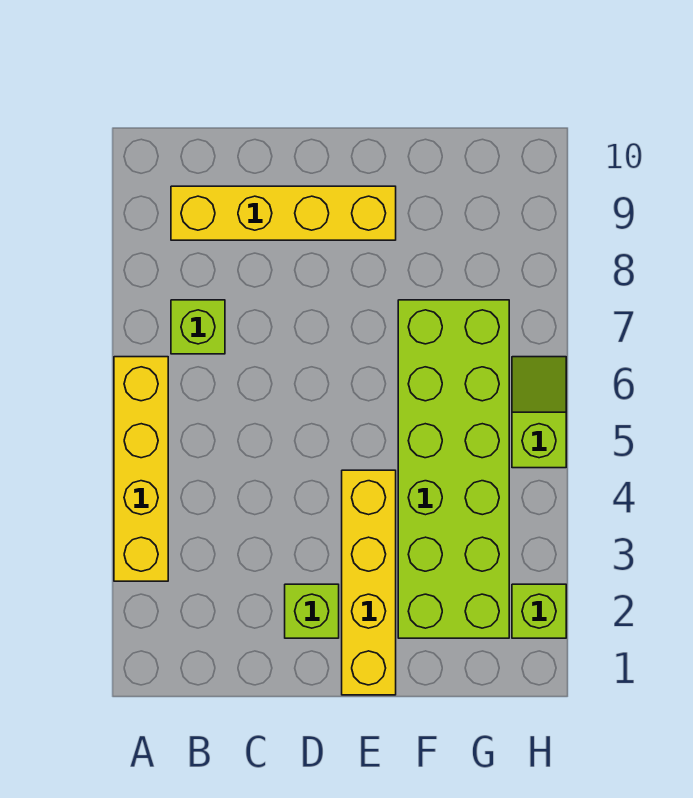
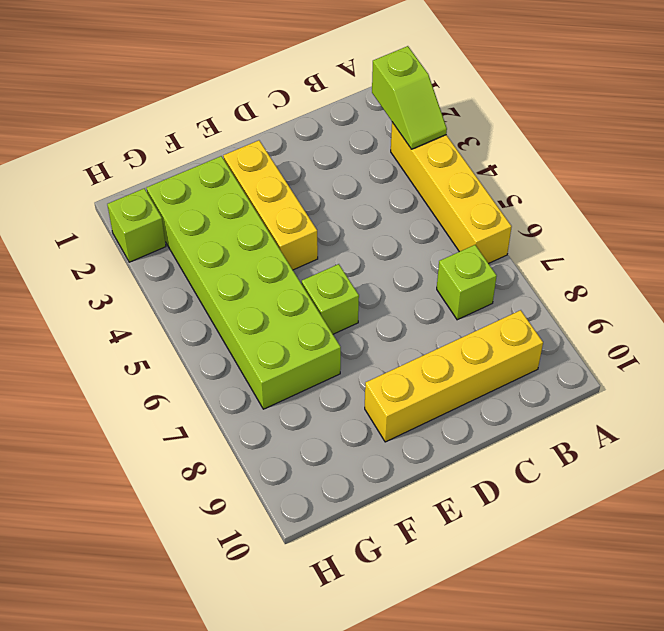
lime brick D2 level 1 -> lime brick E6 level 1
yellow brick E1:E4 level 1 -> yellow brick E2:E4 level 1
lime slope H5:H6 level 1 top 5 -> lime slope A2:A3 level 2 top 2

